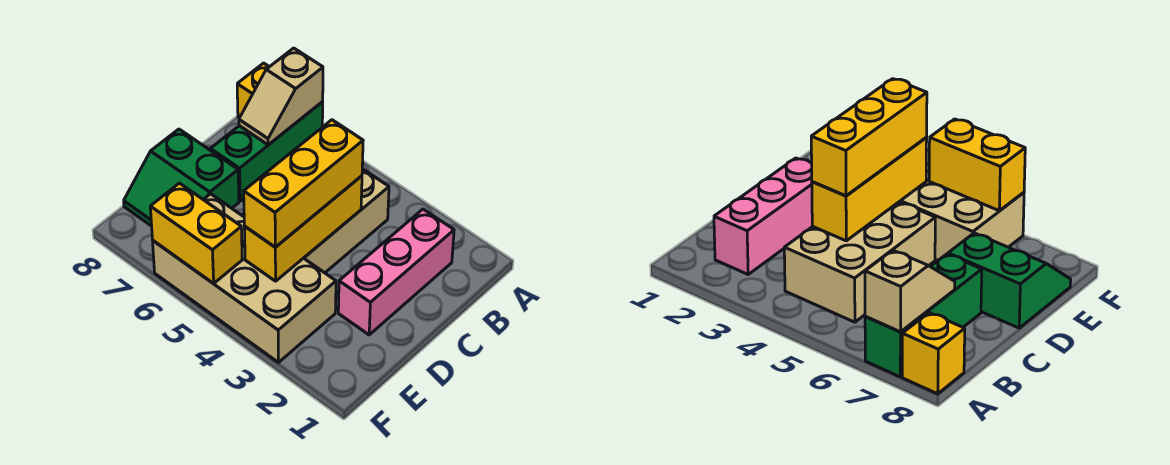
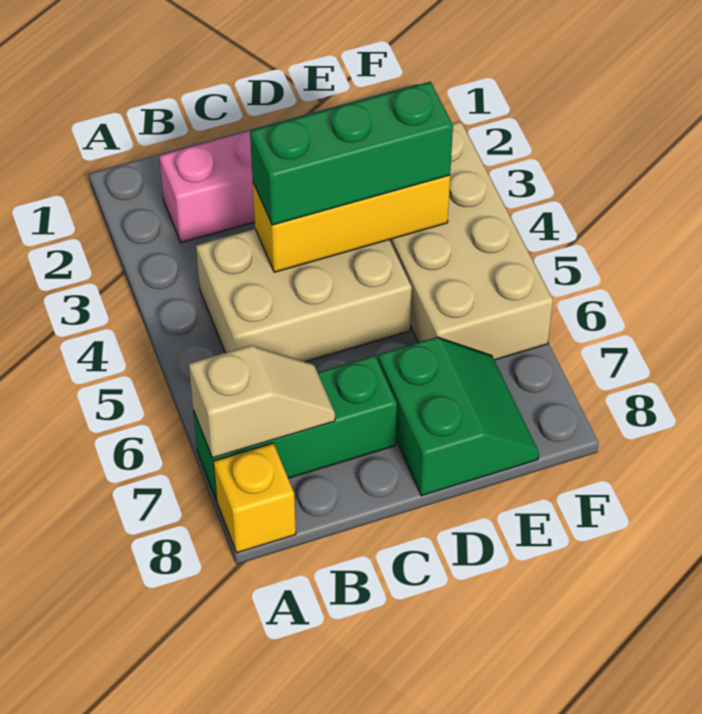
yellow brick C4:E4 level 3 -> green brick C4:E4 level 3
yellow brick F5:F6 level 2 -> none

